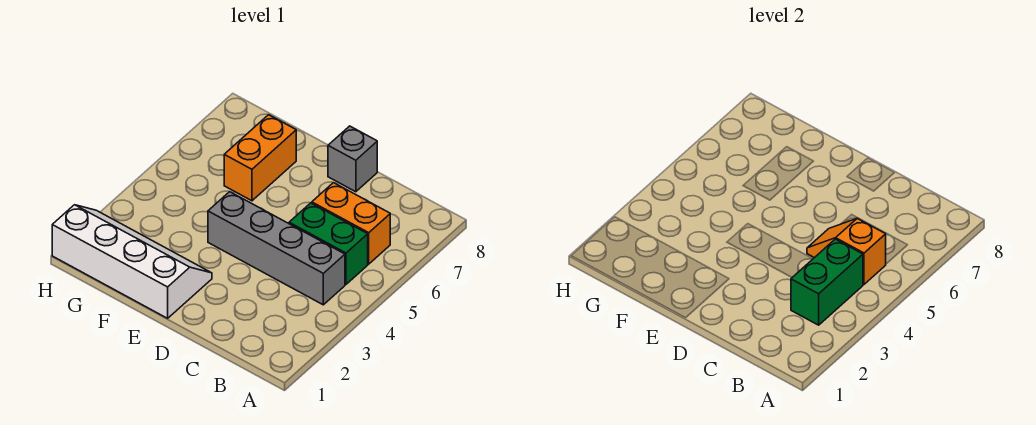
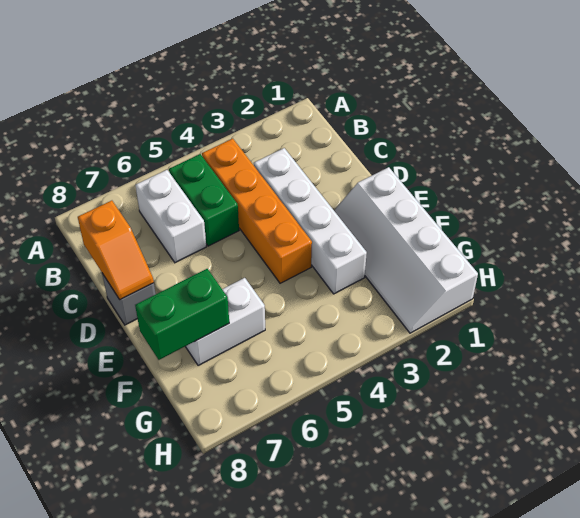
green brick B3:B4 level 2 -> green brick F7:F8 level 2
grey brick B4:E4 level 1 -> orange brick B4:E4 level 1
orange slope B5:C5 level 2 top B -> orange slope C8:D8 level 2 top C
orange brick B6:C6 level 1 -> white brick B6:C6 level 1
none -> white brick C3:F3 level 1
orange brick F6:F7 level 1 -> white brick F6:F7 level 1

